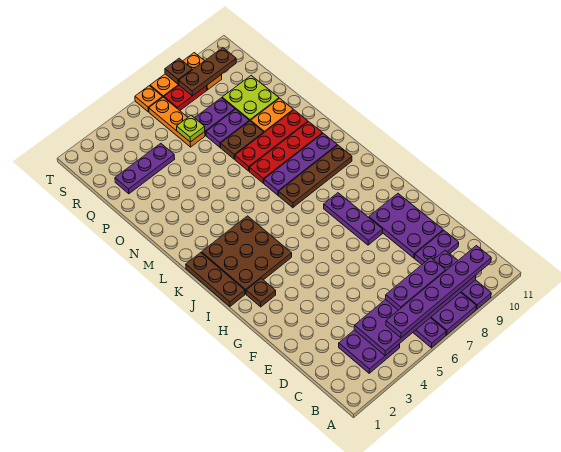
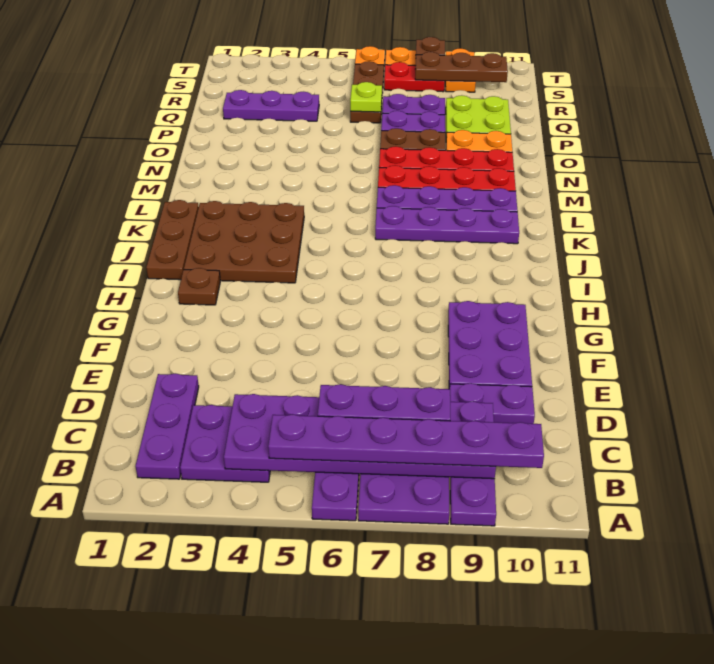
purple plate G8:I8 level 1 -> purple plate B2:D2 level 1
brown plate K7:K10 level 1 -> purple plate K7:K10 level 1
orange plate Q6:S6 level 1 -> brown plate Q6:S6 level 1

